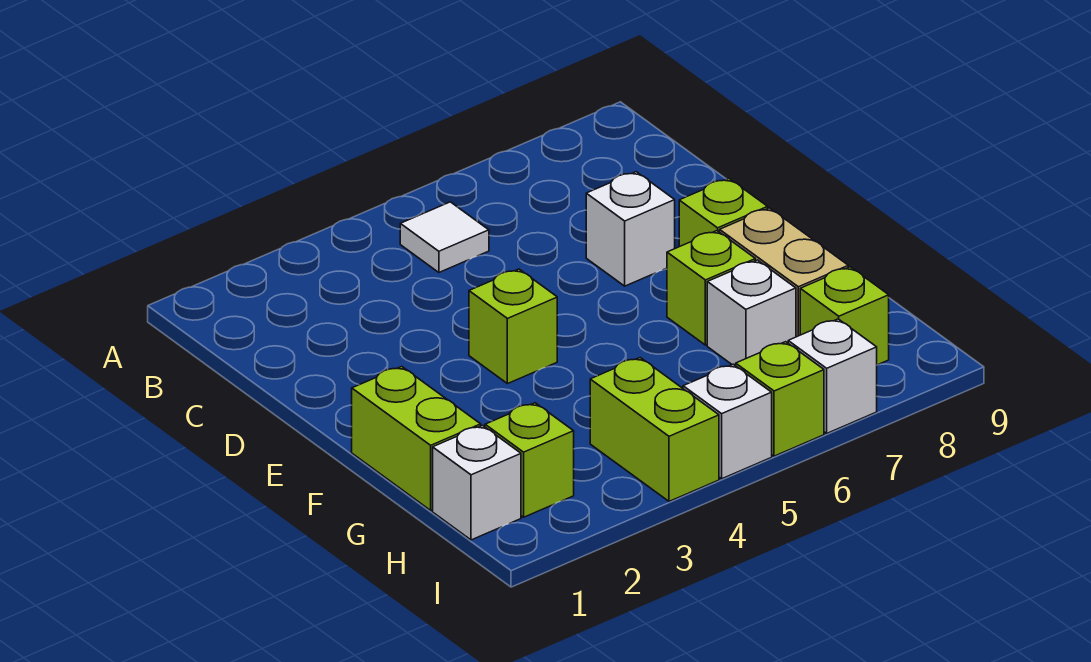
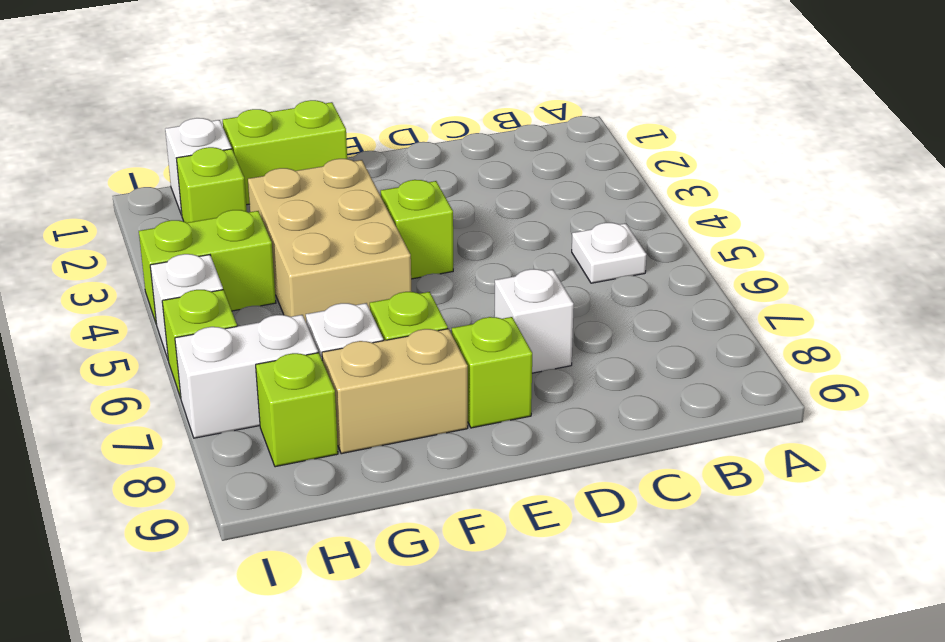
white tile B5 level 1 -> white plate B5 level 1
none -> tan brick F3:G5 level 1
white brick I7 level 1 -> white brick H7:I7 level 1

